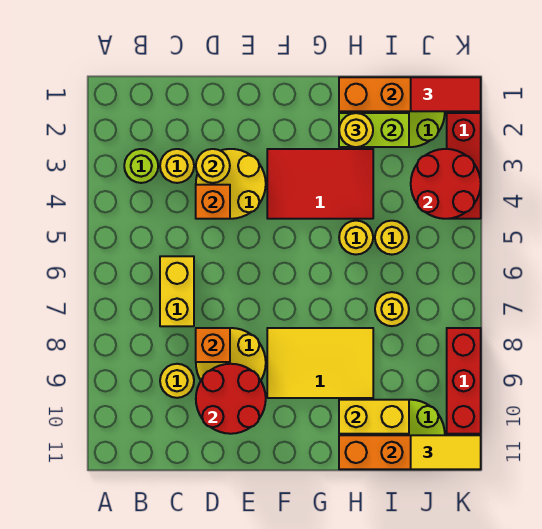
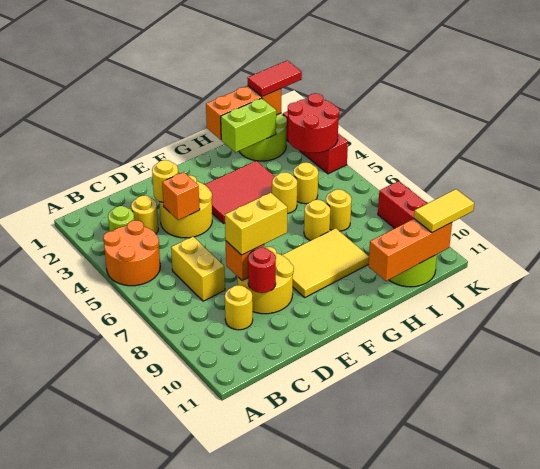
none -> orange round brick A4:B5 level 1
red round brick D9:E10 level 2 -> red round brick D9 level 2
yellow round brick H2 level 3 -> yellow round brick H7 level 1
yellow brick H10:I10 level 2 -> yellow brick D8:E8 level 3

